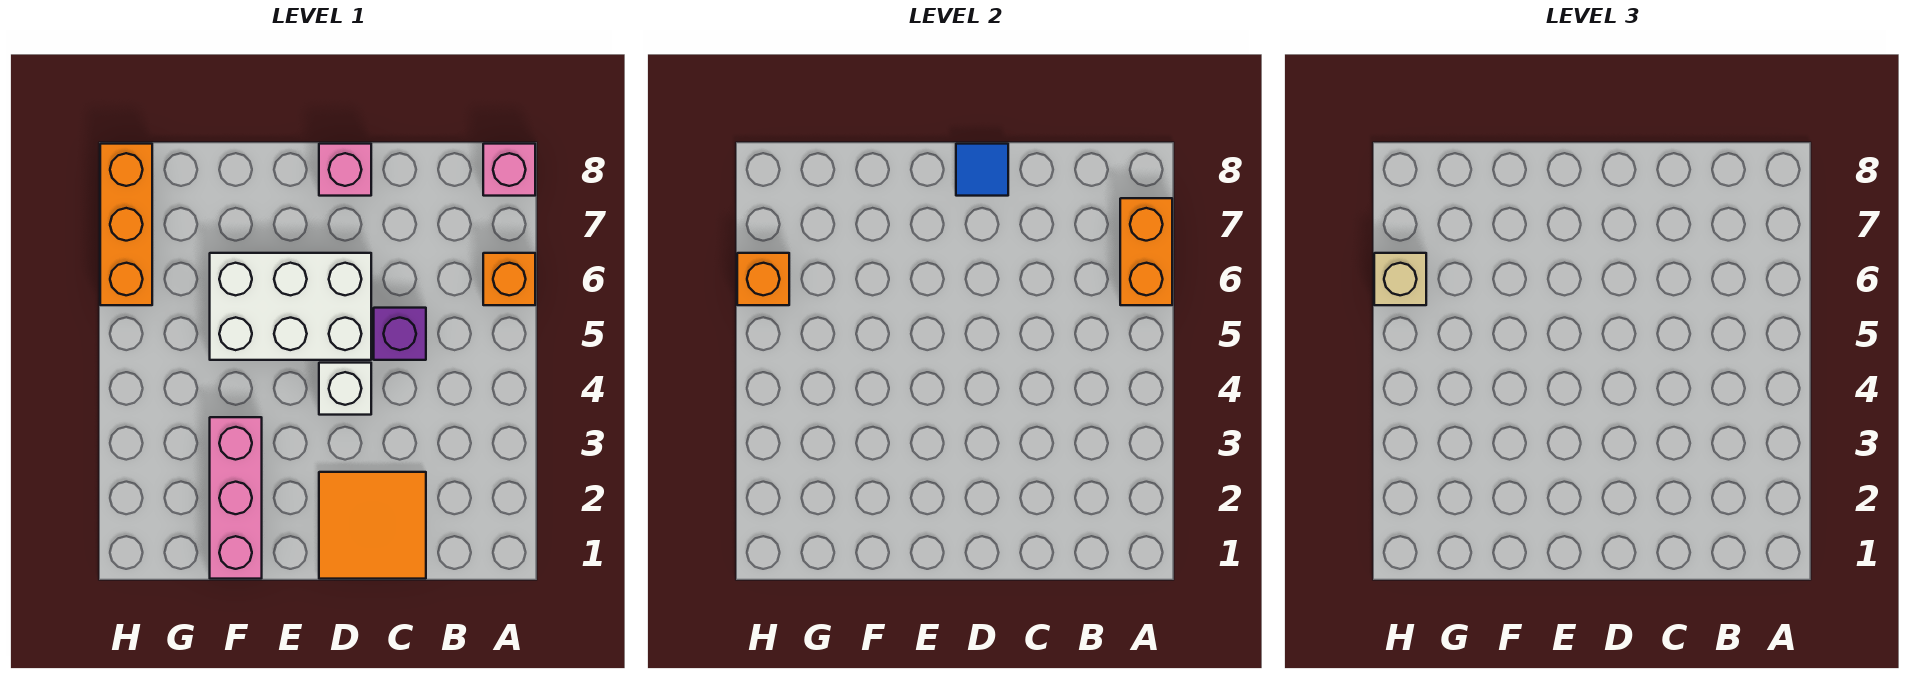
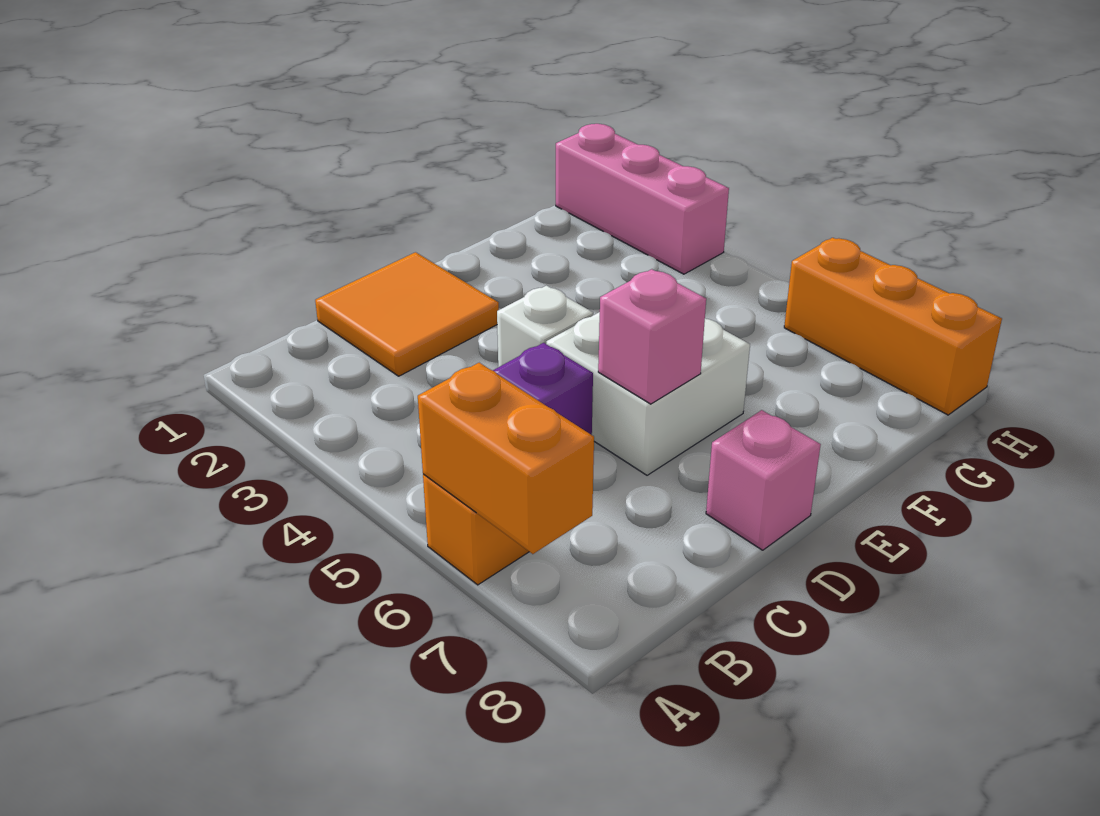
pink brick A8 level 1 -> pink brick D6 level 2
white brick D5:F6 level 1 -> white brick D5:E6 level 1
blue tile D8 level 2 -> none
pink brick F1:F3 level 1 -> pink brick H1:H3 level 1
orange brick H6 level 2 -> none
tan brick H6 level 3 -> none

